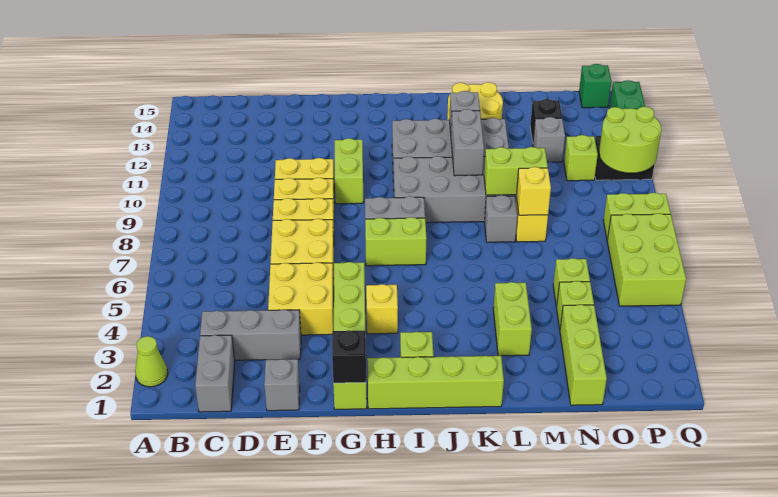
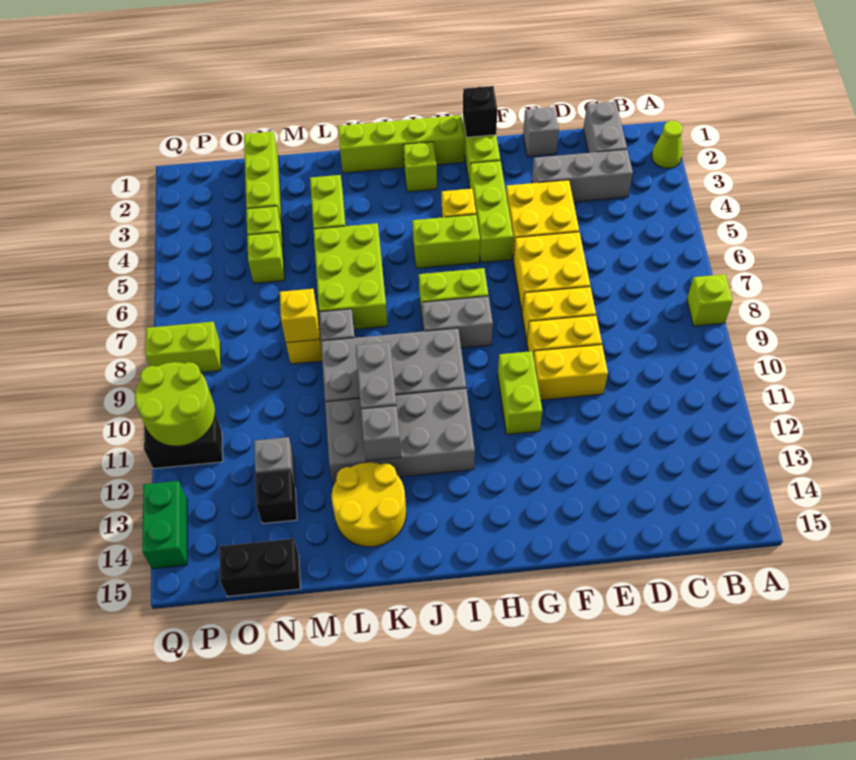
lime brick L9:M9 level 2 -> lime brick H5:I5 level 1
none -> black brick N15:O15 level 1
lime brick O11 level 1 -> lime brick A8 level 1
lime brick P5:Q7 level 1 -> lime brick K5:L7 level 1
green brick P15 level 1 -> none

